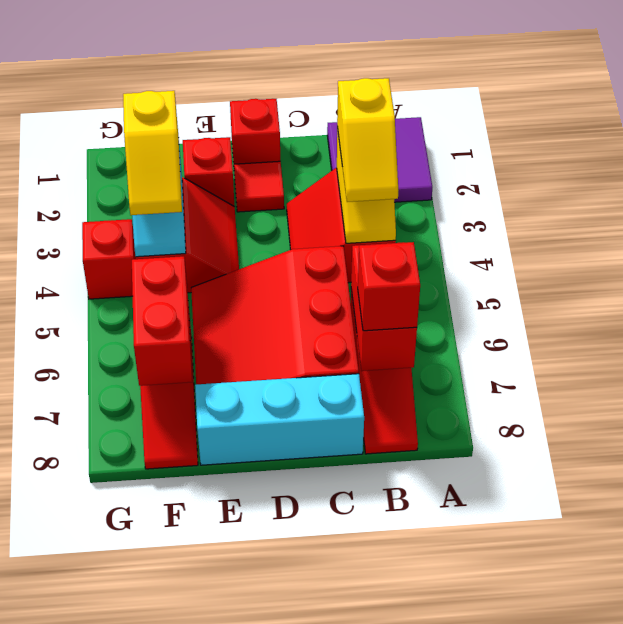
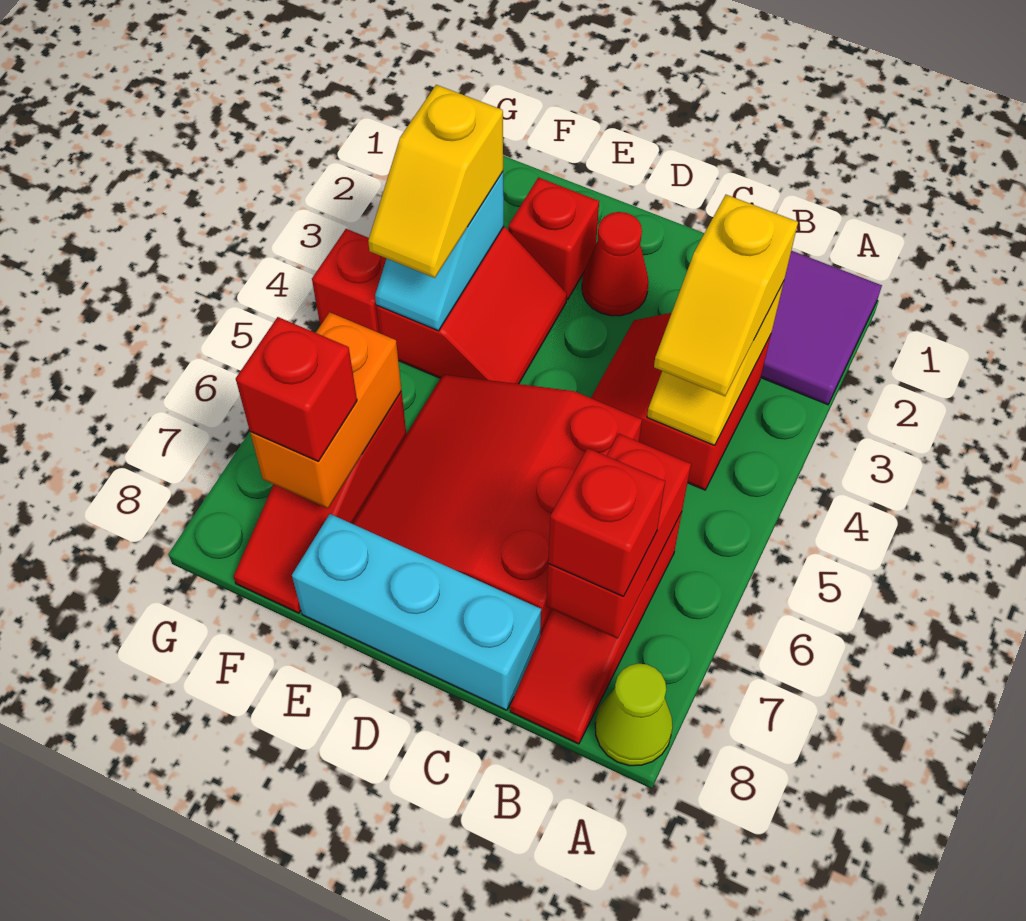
none -> lime cone A8 level 1
red brick D1 level 1 -> red brick F7 level 3
red tile D2 level 1 -> red cone D2 level 1
red brick F6:F7 level 2 -> orange brick F6:F7 level 2

